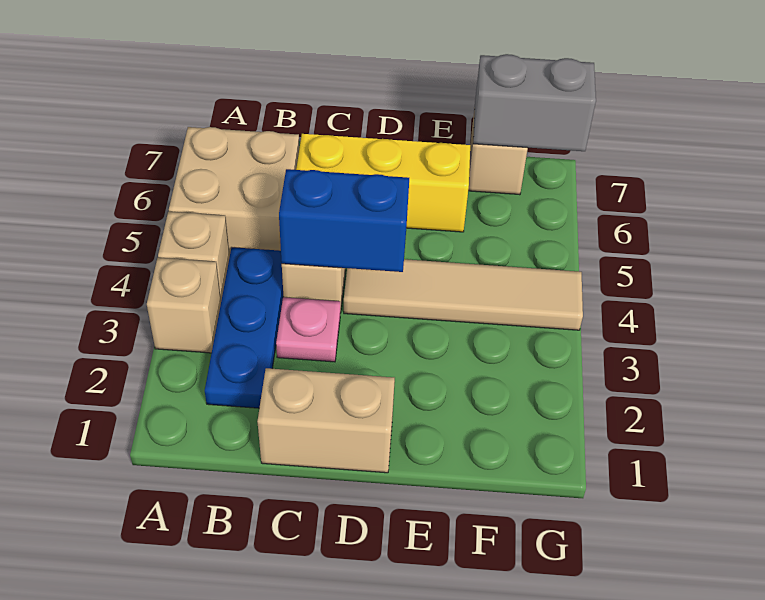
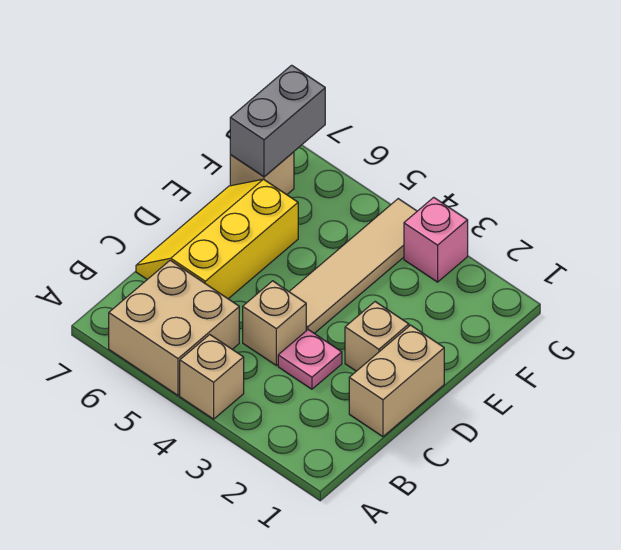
tan brick A3 level 1 -> tan brick D2 level 1
blue plate B2:B4 level 1 -> none
blue brick C4:D4 level 2 -> none
none -> pink brick G3 level 1

